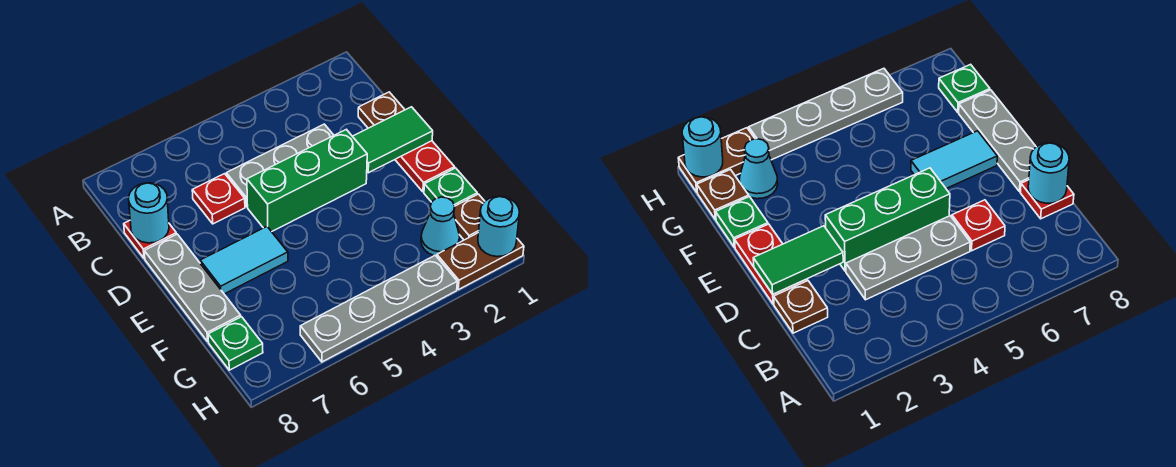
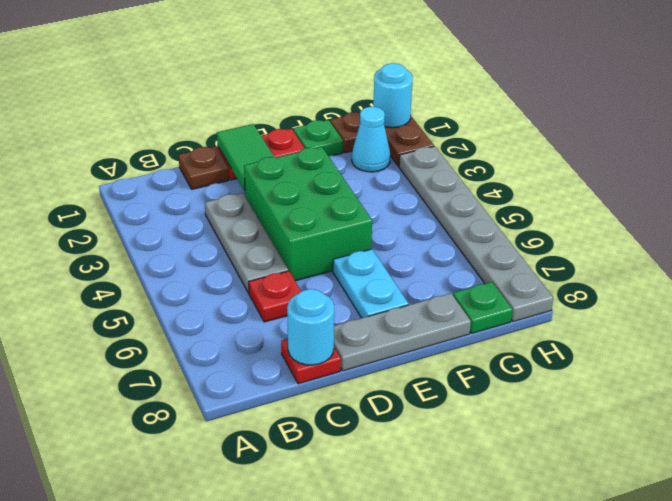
green brick D3:D5 level 1 -> green brick D3:E5 level 1
cyan tile E6:E7 level 1 -> cyan plate E6:E7 level 1
grey plate H3:H6 level 1 -> grey plate H3:H8 level 1

